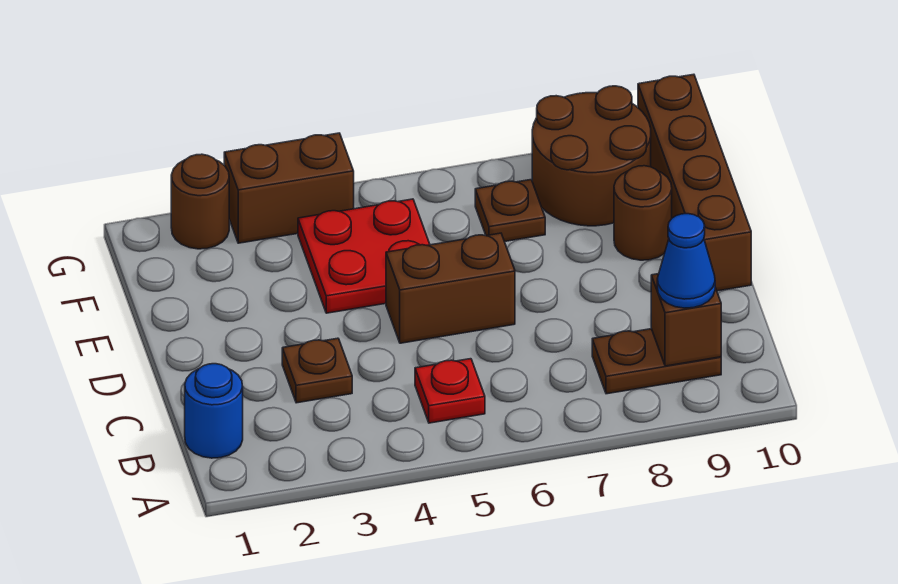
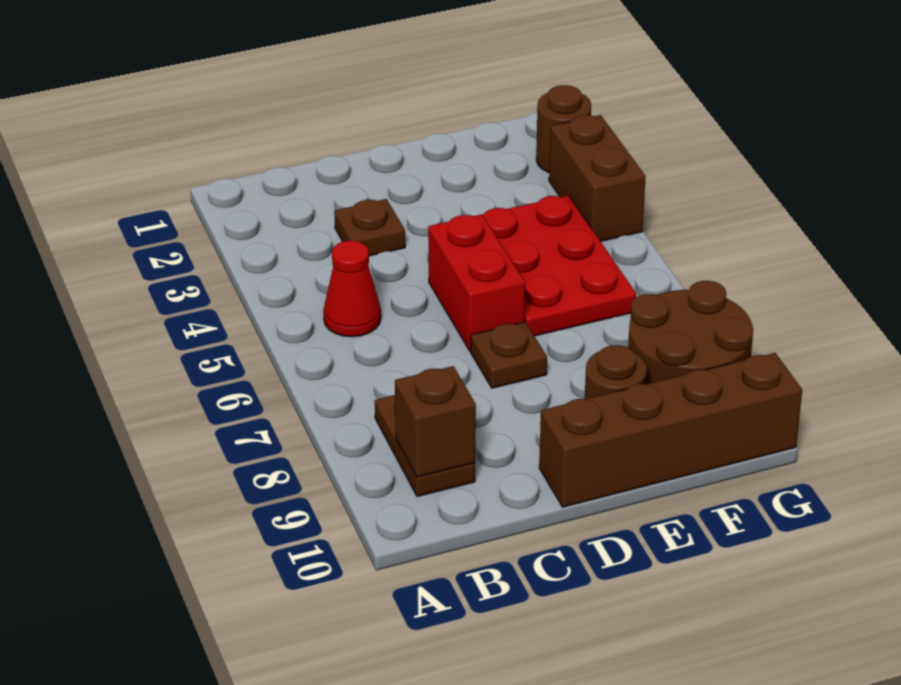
blue round brick B1 level 1 -> none
red plate B5 level 1 -> red cone B5 level 1
blue cone B9 level 3 -> none
brown brick D5:D6 level 1 -> red brick D5:D6 level 1
red plate E4:F5 level 1 -> red plate E4:F6 level 1
brown plate F7 level 1 -> brown plate D7 level 1

